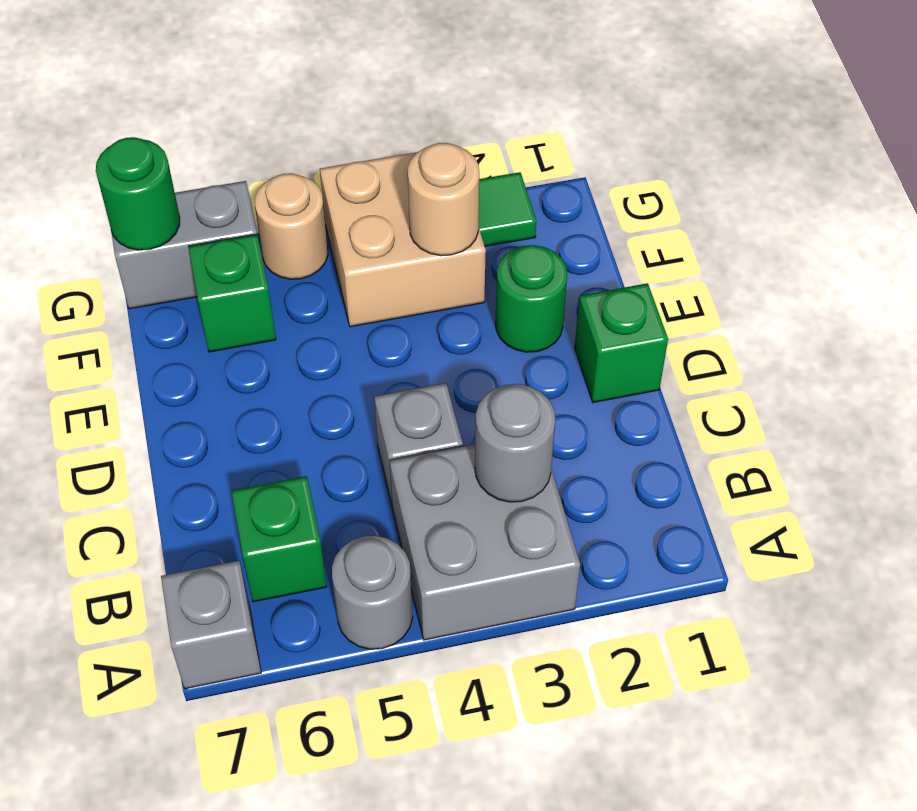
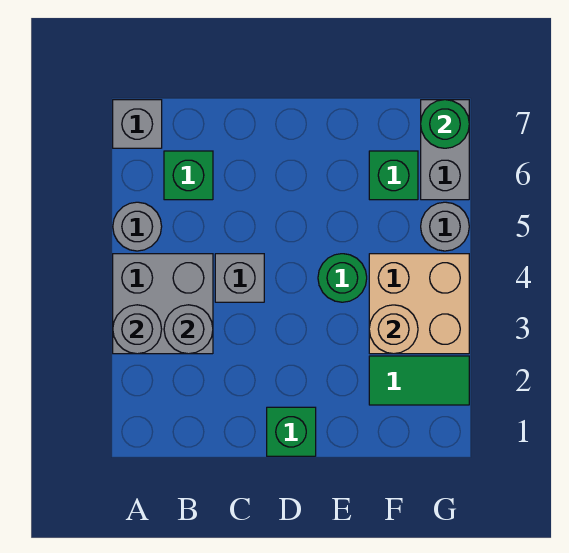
none -> grey round brick A3 level 2
green round brick E2 level 1 -> green round brick E4 level 1
green tile G2 level 1 -> green tile F2:G2 level 1
tan round brick G5 level 1 -> grey round brick G5 level 1

